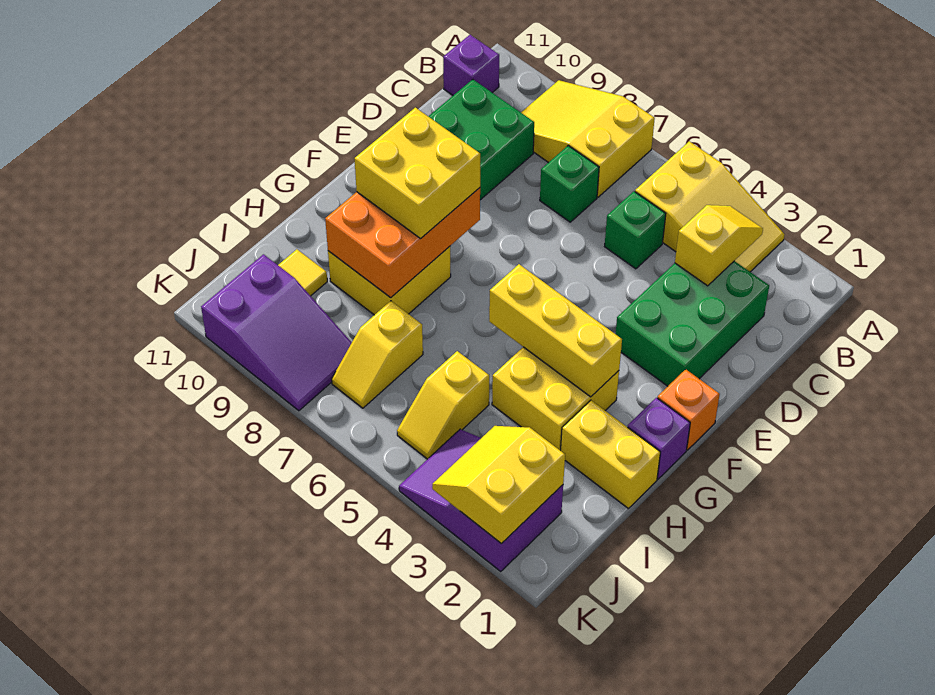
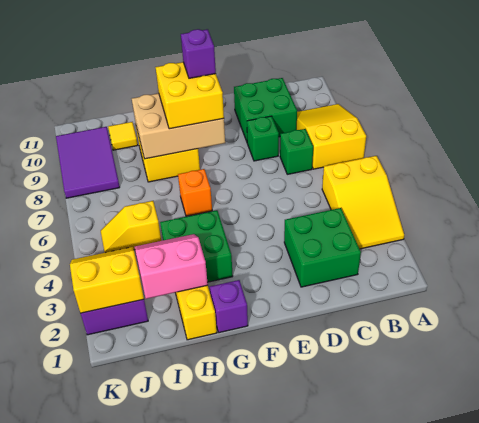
yellow slope B3:C3 level 2 top C -> none
purple brick B11 level 1 -> purple brick F9 level 4
green brick C2:E3 level 1 -> green brick C2:D3 level 1
green brick C5 level 1 -> green brick D8 level 1
orange brick F1 level 1 -> orange brick G6 level 1
orange brick F8:H9 level 2 -> tan brick F8:H9 level 2
yellow brick G3:H4 level 1 -> green brick G3:H4 level 1
yellow brick G3:G5 level 2 -> none
none -> pink slope H2:I3 level 2 top 2
yellow slope I7:J7 level 1 top I -> none
purple slope J8:K10 level 1 top 10 -> purple tile J8:K10 level 1

